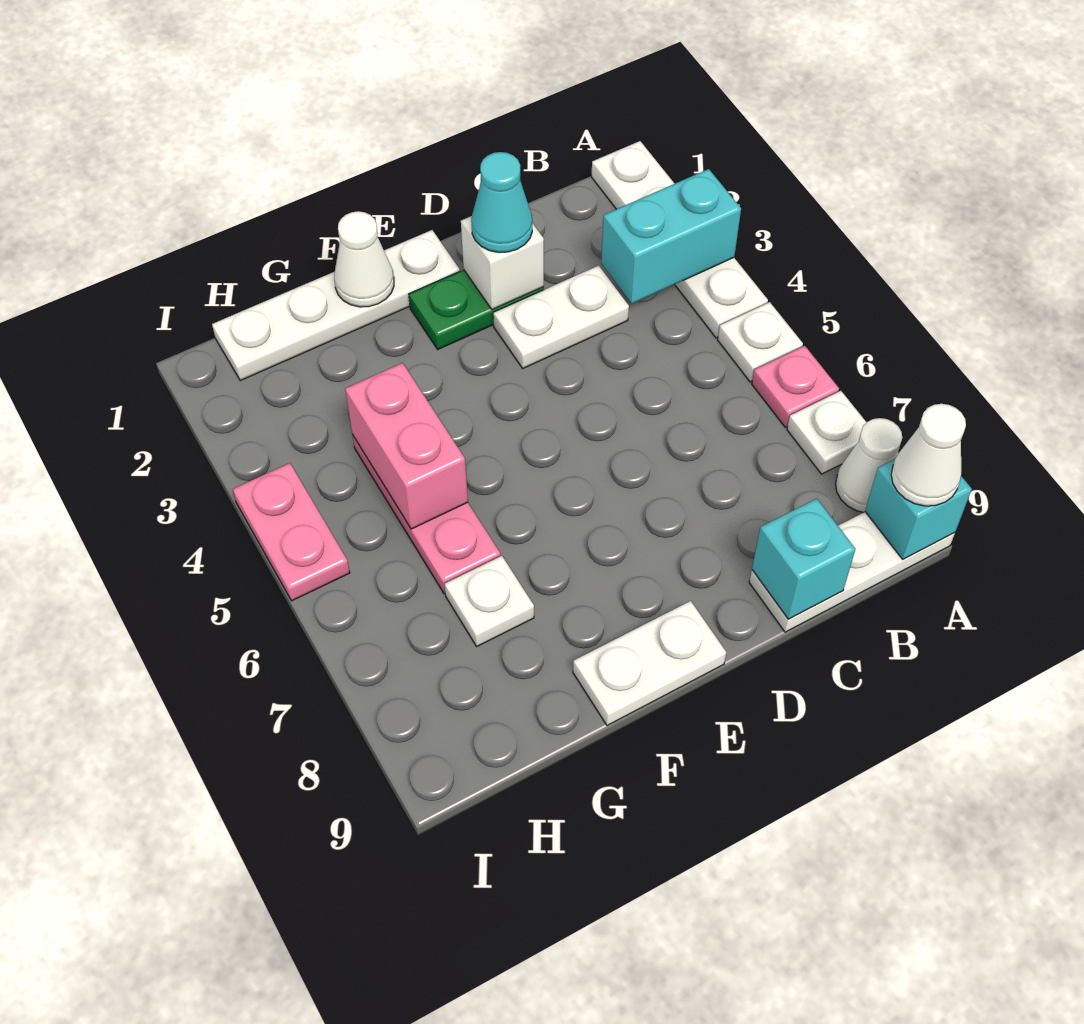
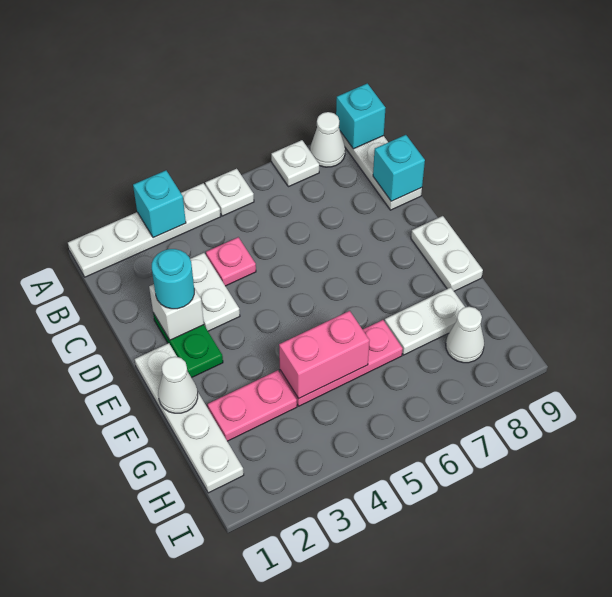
cyan brick A3:B3 level 2 -> cyan brick A3 level 2
pink plate A6 level 1 -> pink plate C4 level 1
white cone A9 level 3 -> white cone H8 level 1
cyan cone D2 level 3 -> cyan round brick D2 level 3
white plate G7 level 1 -> white plate G7:G8 level 1
pink plate I4:I5 level 1 -> pink plate G2:G3 level 1

